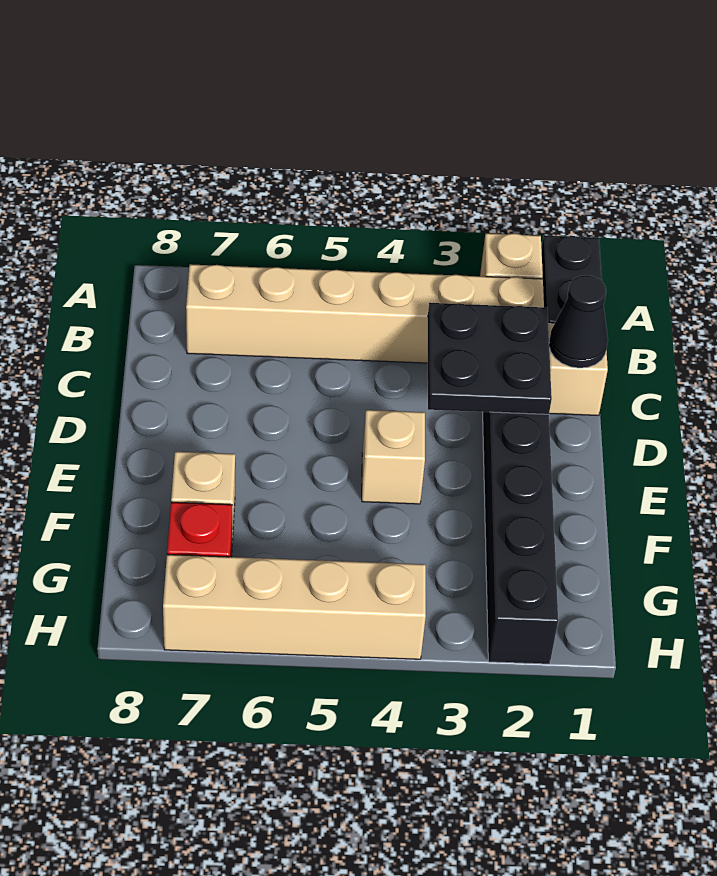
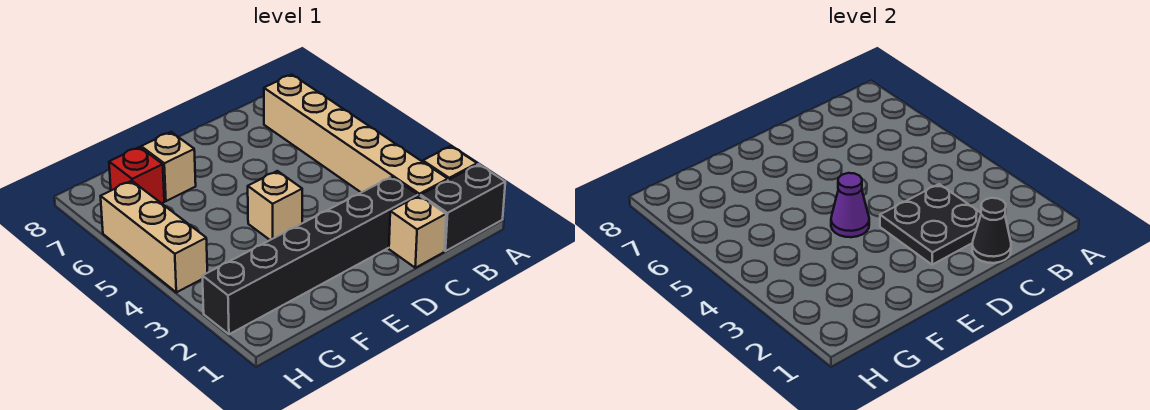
none -> purple cone E4 level 2
tan brick H4:H7 level 1 -> tan brick H4:H6 level 1

